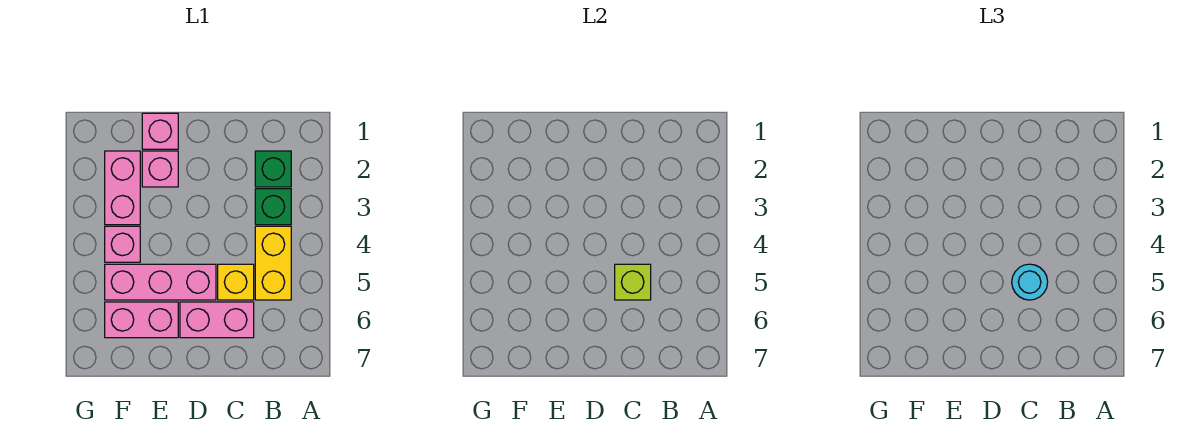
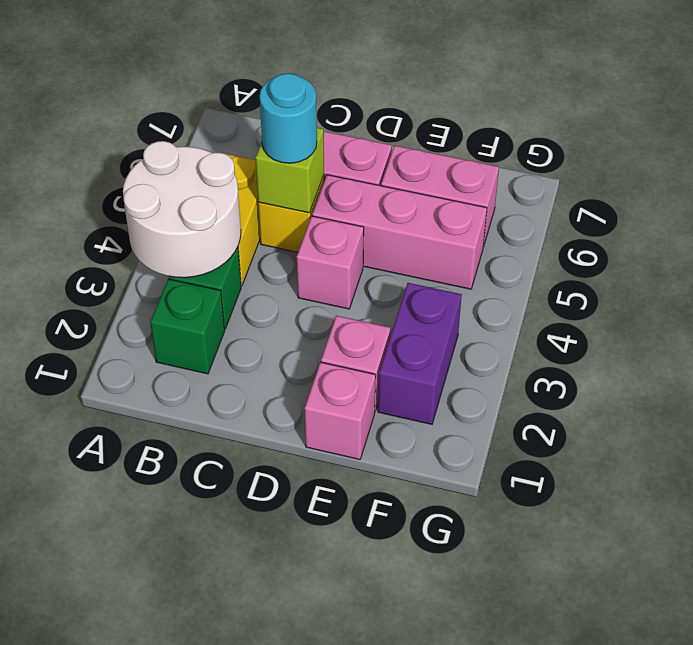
none -> white round brick A3:B4 level 2
pink brick F2:F3 level 1 -> purple brick F2:F3 level 1
pink brick F4 level 1 -> pink brick D4 level 1

